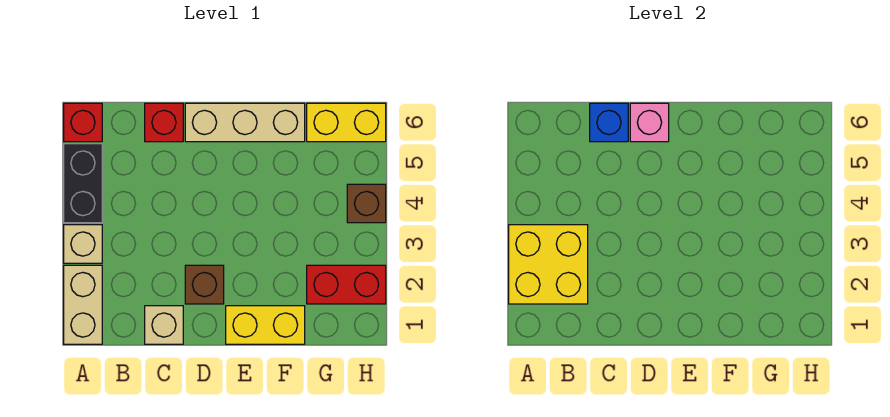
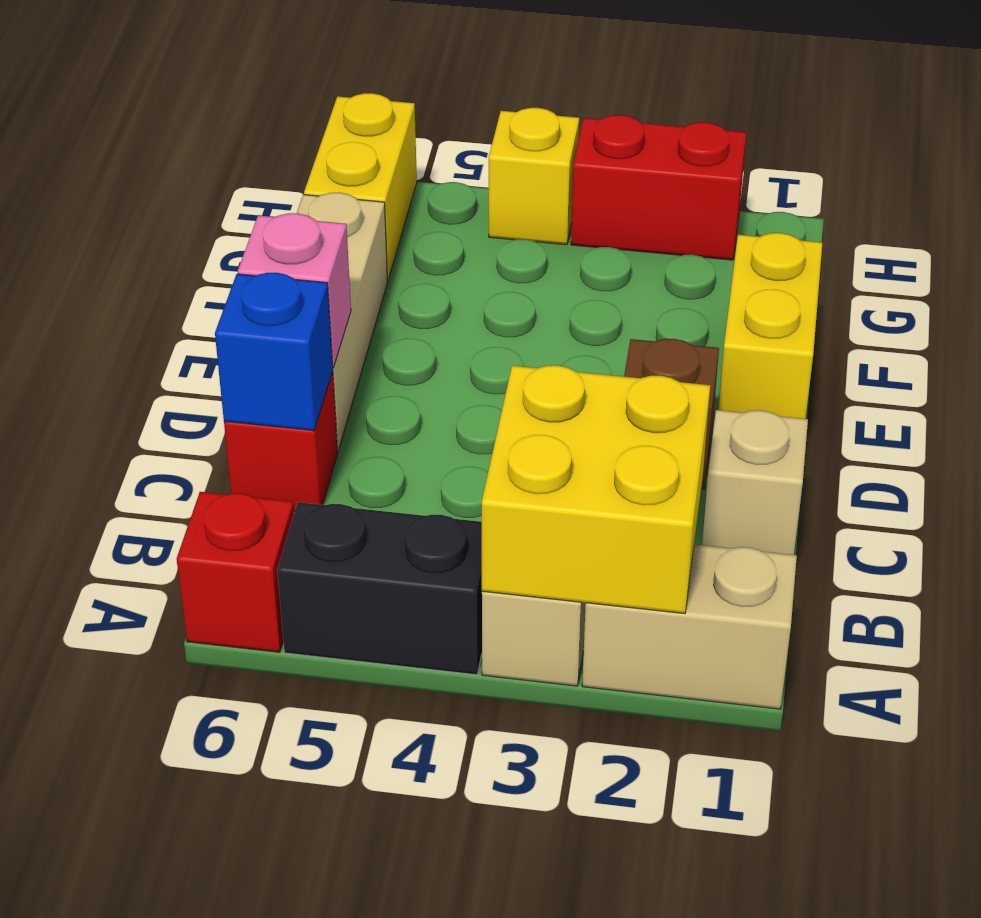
red brick G2:H2 level 1 -> red brick H2:H3 level 1
brown brick H4 level 1 -> yellow brick H4 level 1

